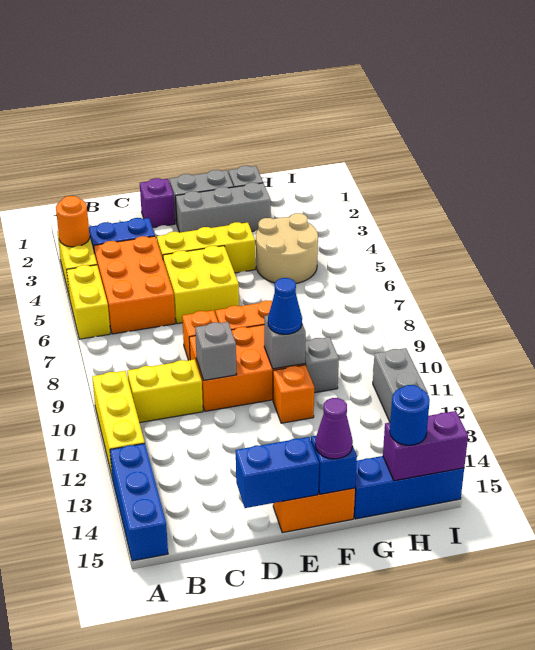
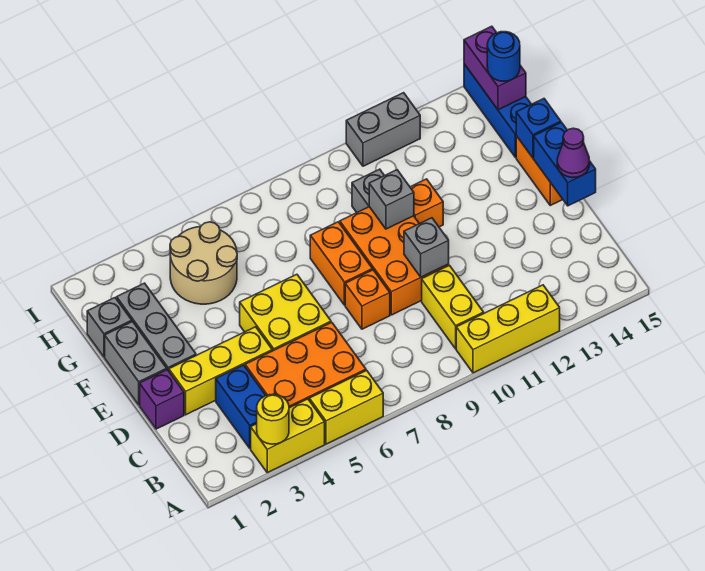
orange round brick A3 level 2 -> yellow round brick A3 level 2
blue brick A13:A15 level 1 -> none
yellow brick D4:F4 level 1 -> yellow brick D2:D4 level 1
blue cone F10 level 3 -> none
purple cone F15 level 3 -> purple cone D15 level 3

